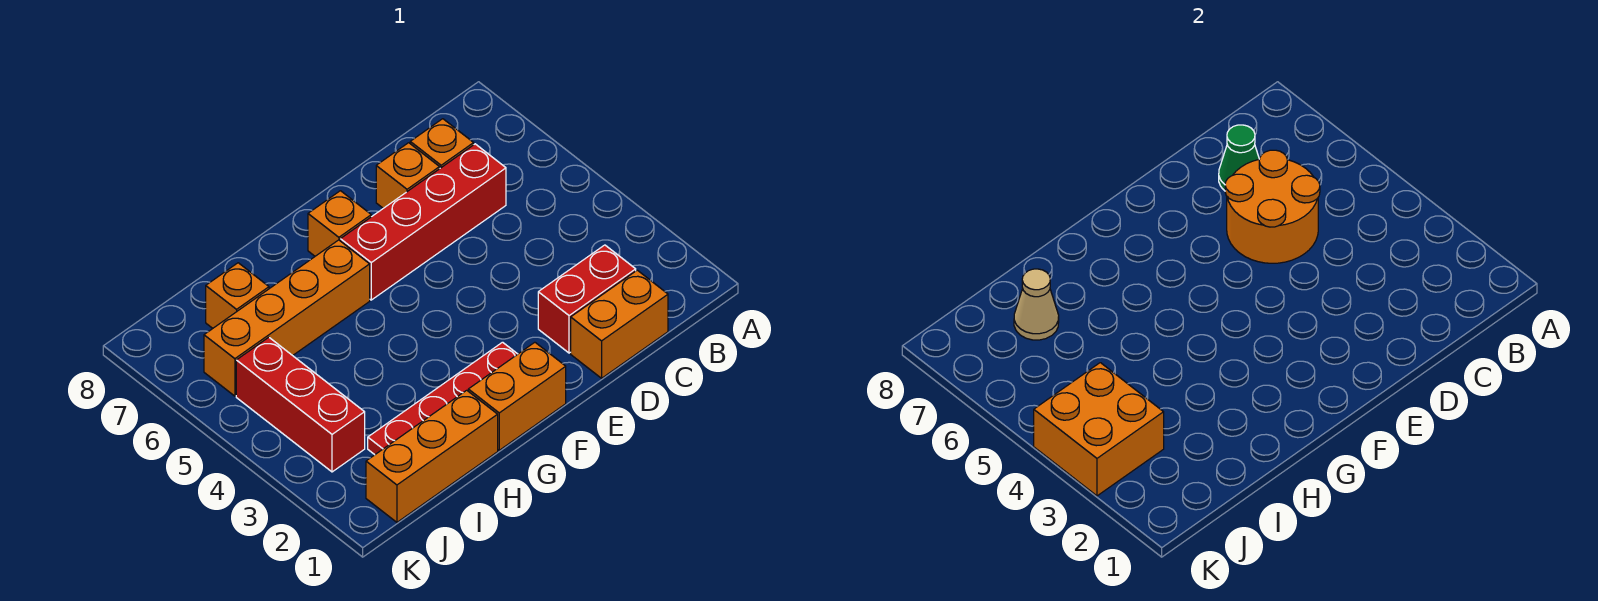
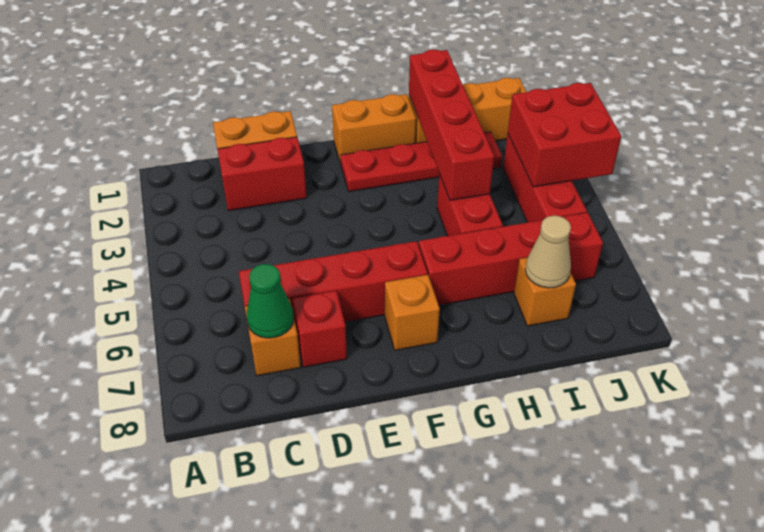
orange round brick C5:D6 level 2 -> none
orange brick D7 level 1 -> red brick D7 level 1
orange brick G6:J6 level 1 -> red brick G6:J6 level 1
none -> red brick H1:H4 level 2
none -> red brick H4:H5 level 1
orange brick J3:K4 level 2 -> red brick J3:K4 level 2

